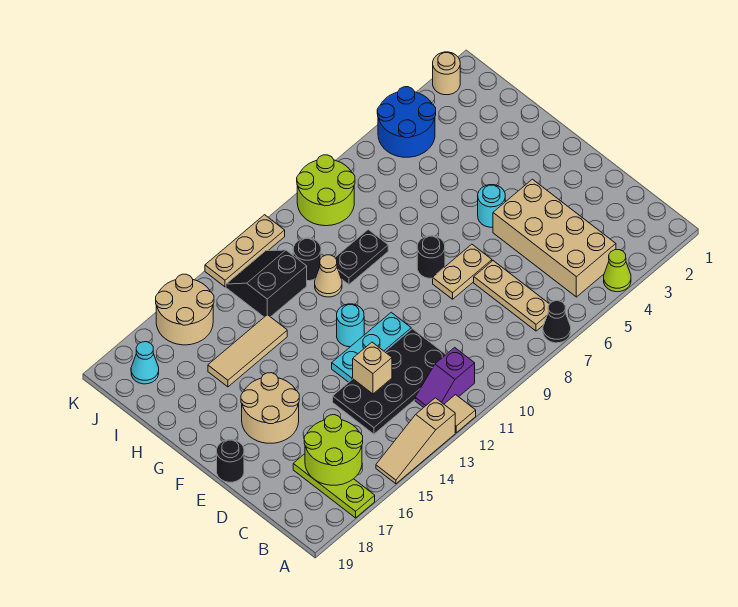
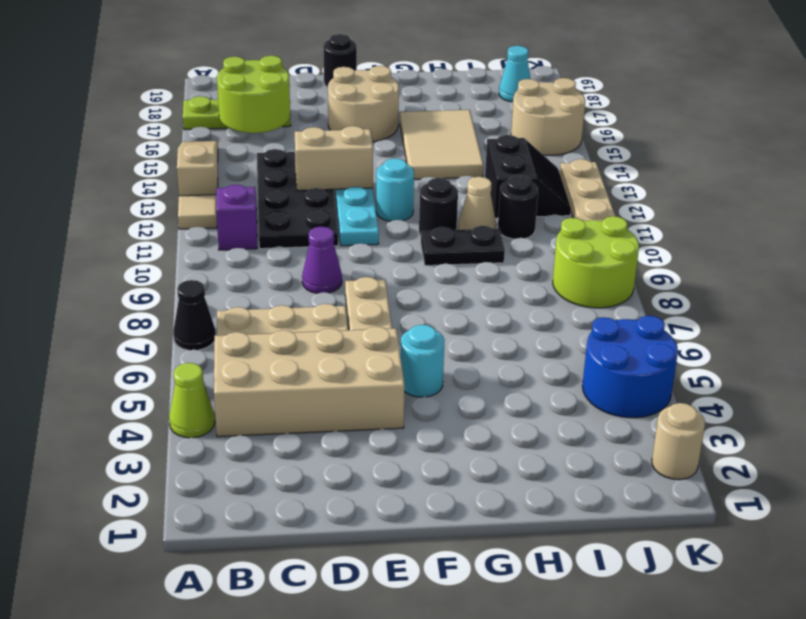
none -> purple cone D9 level 1
tan brick D13 level 2 -> tan brick D13:E13 level 2
black round brick F8 level 1 -> black round brick G11 level 1
black plate H9:H10 level 1 -> black plate G10:H10 level 1
tan tile H14:H16 level 1 -> tan tile G14:H16 level 1

